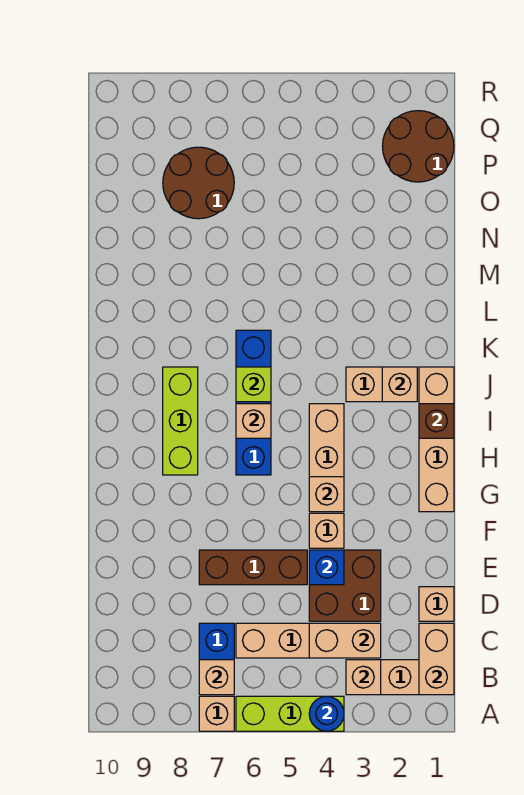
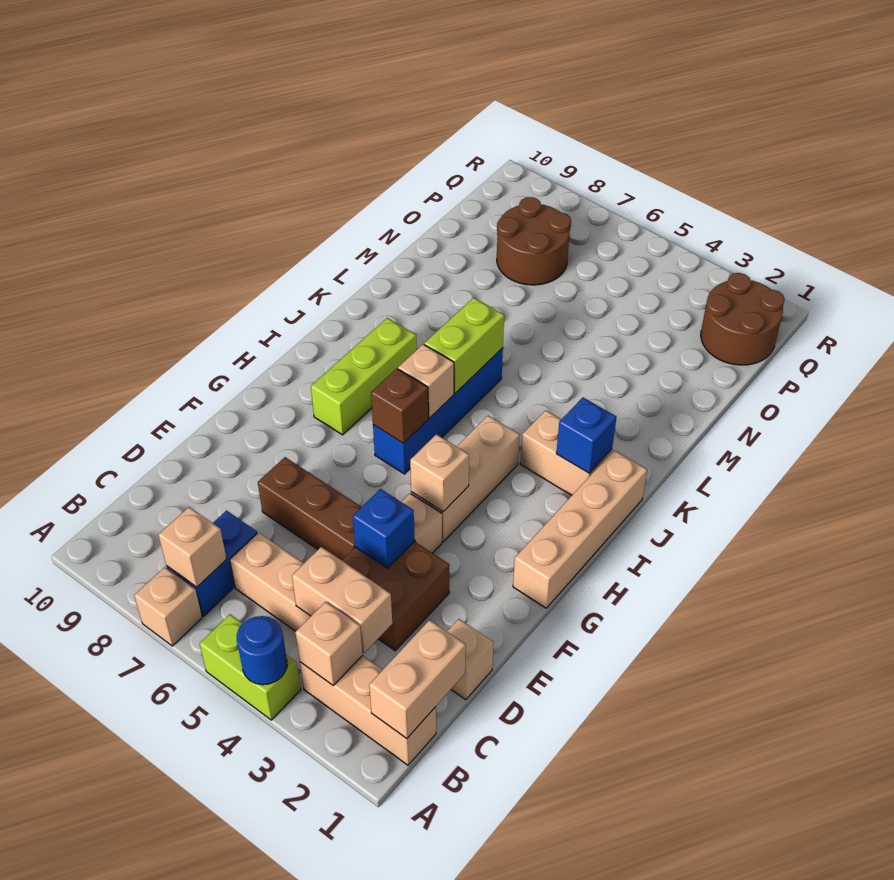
lime brick A4:A6 level 1 -> lime brick A4:A5 level 1
brown brick I1 level 2 -> brown brick H6 level 2
tan brick J2 level 2 -> blue brick J2 level 2
lime brick J6 level 2 -> lime brick J6:K6 level 2

